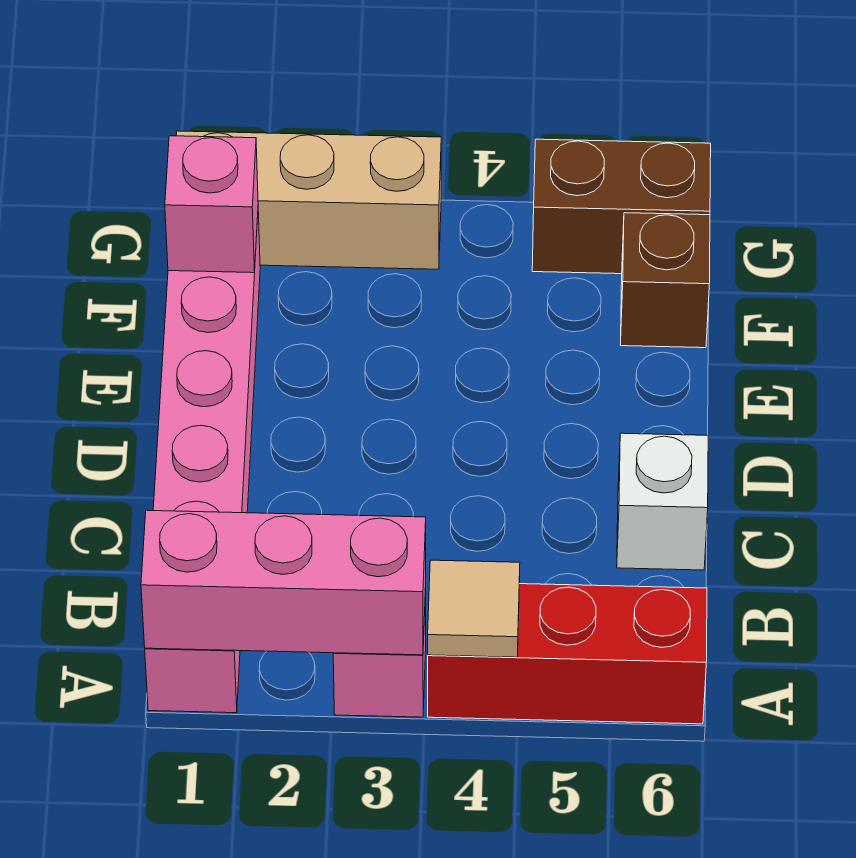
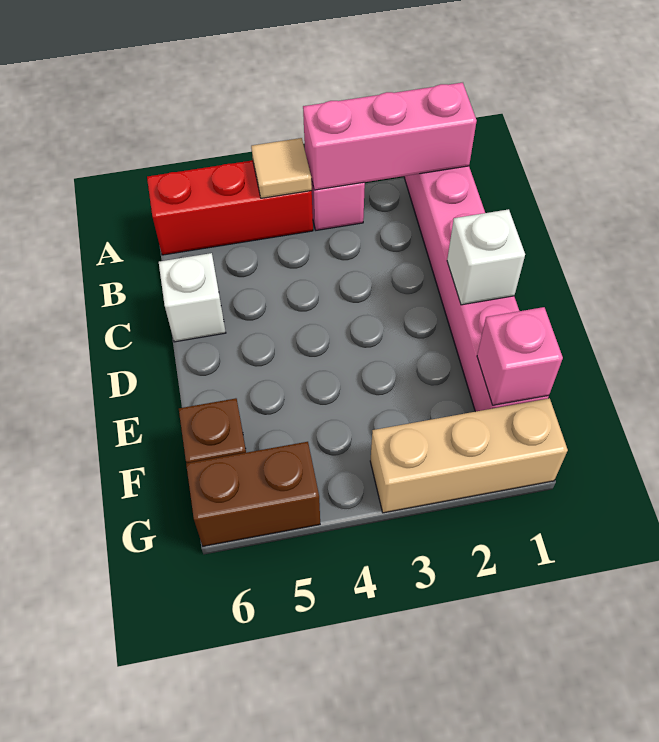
none -> white brick D1 level 2

